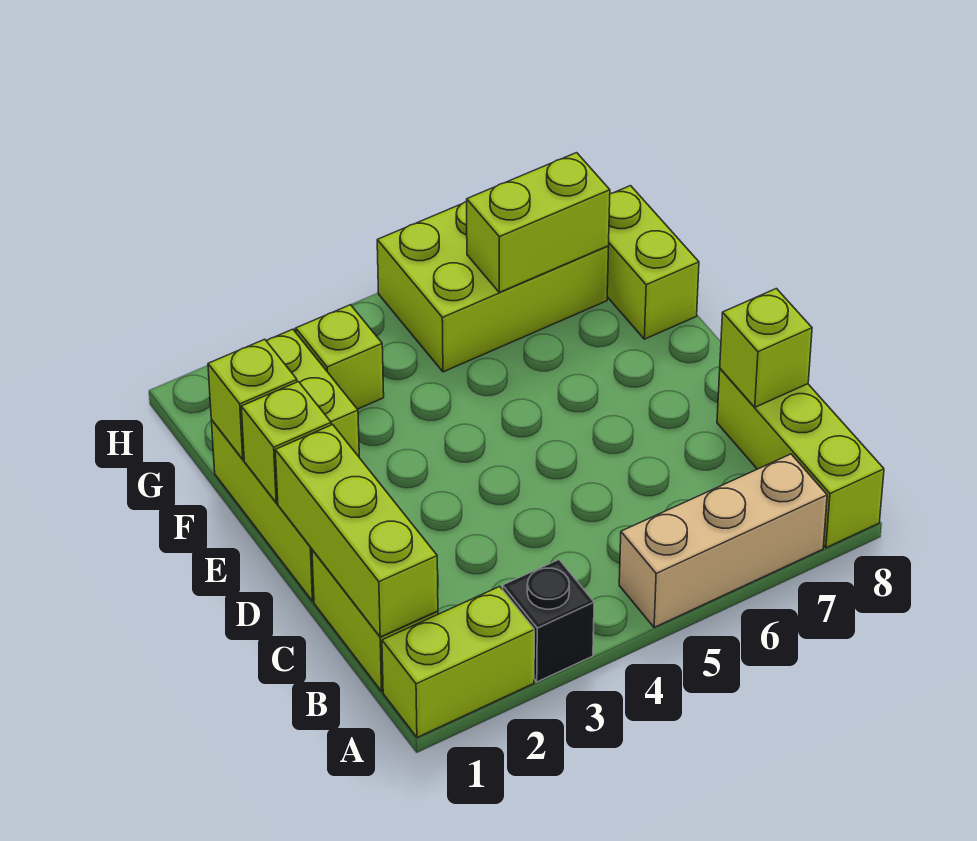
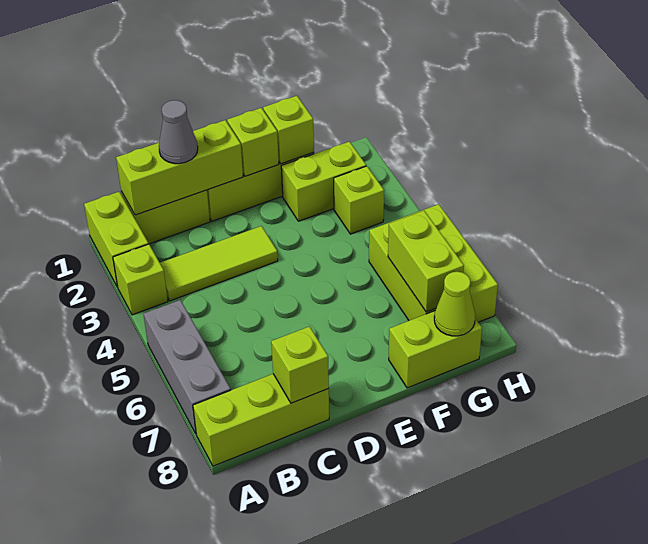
black brick A3 level 1 -> lime brick A3 level 1
tan brick A5:A7 level 1 -> grey brick A5:A7 level 1
none -> lime tile B3:D3 level 1
none -> grey cone C1 level 3
none -> lime cone G8 level 2

